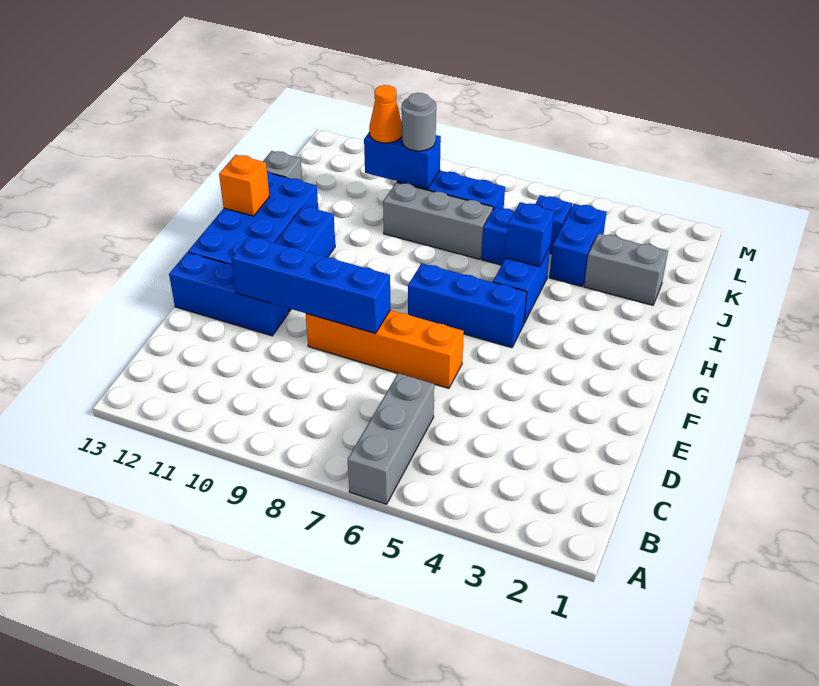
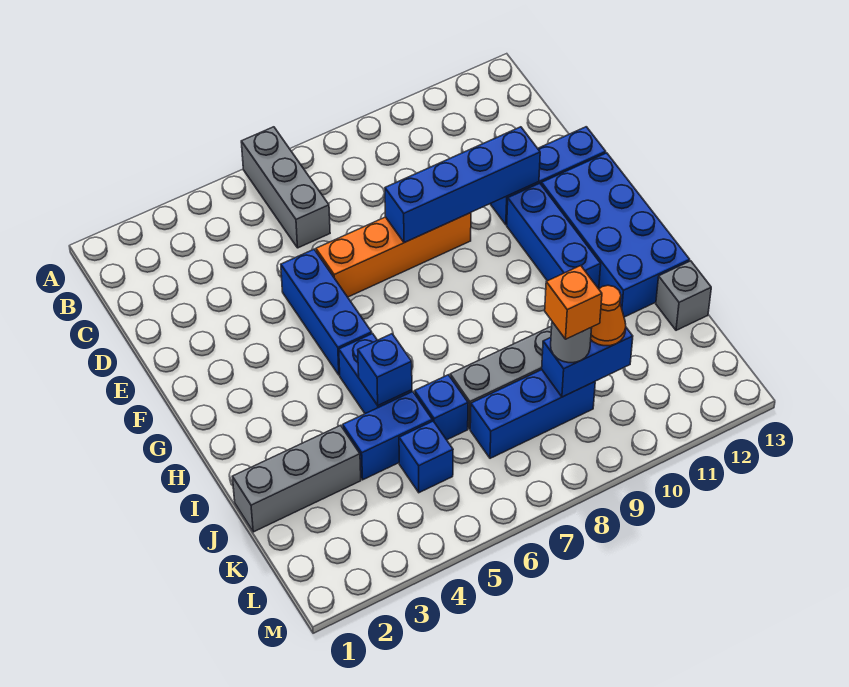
blue brick G5:G7 level 1 -> blue brick E5:G5 level 1
orange brick H13 level 2 -> orange brick K9 level 4
grey brick J2:J3 level 1 -> grey brick J1:J3 level 1
blue brick J4:K4 level 1 -> blue brick J4:J5 level 1

